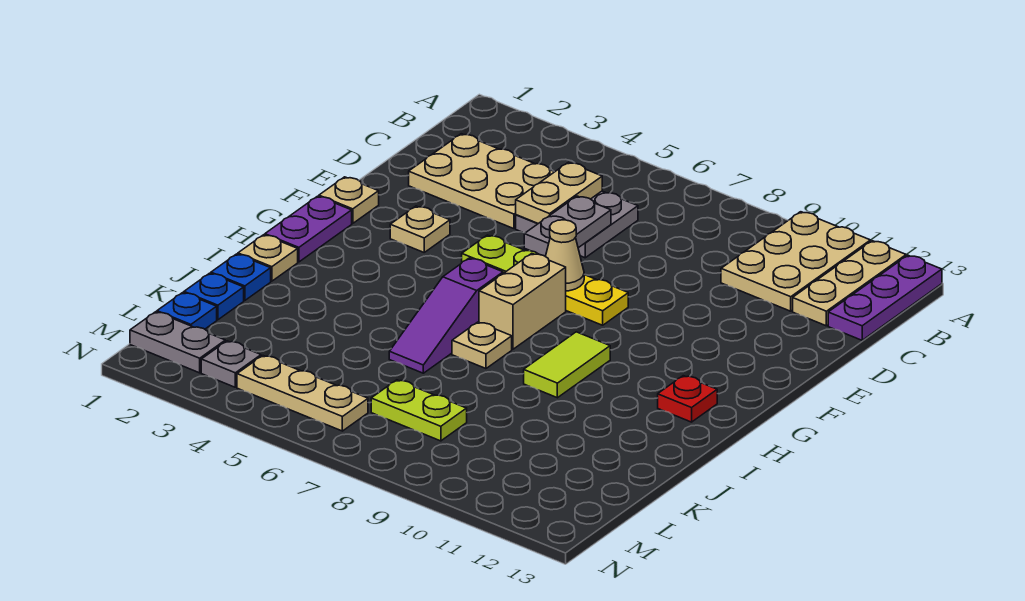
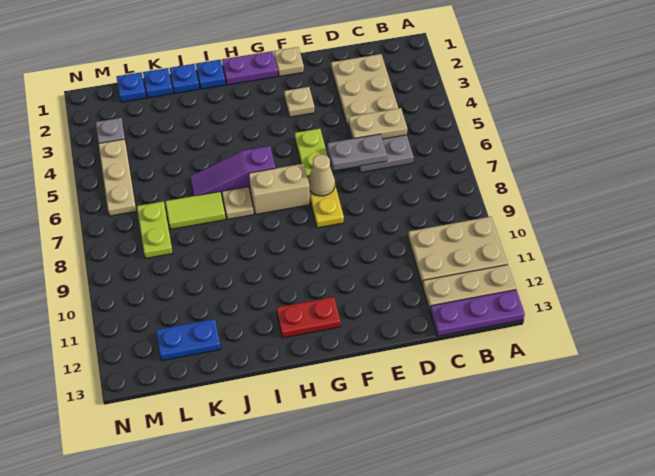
lime tile H9:I9 level 1 -> lime tile J7:K7 level 1
red plate H12 level 1 -> red plate G12:H12 level 1
tan plate I1 level 1 -> blue plate I1 level 1
none -> blue plate K12:L12 level 1
grey plate M1:M2 level 1 -> none

